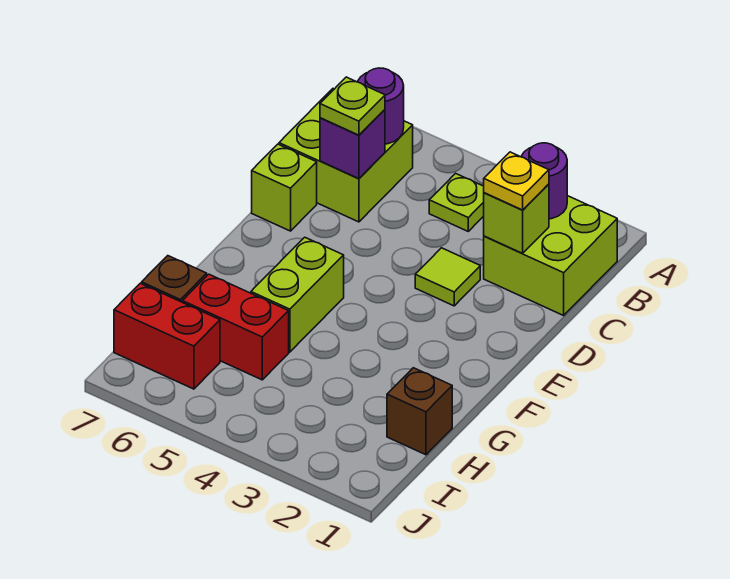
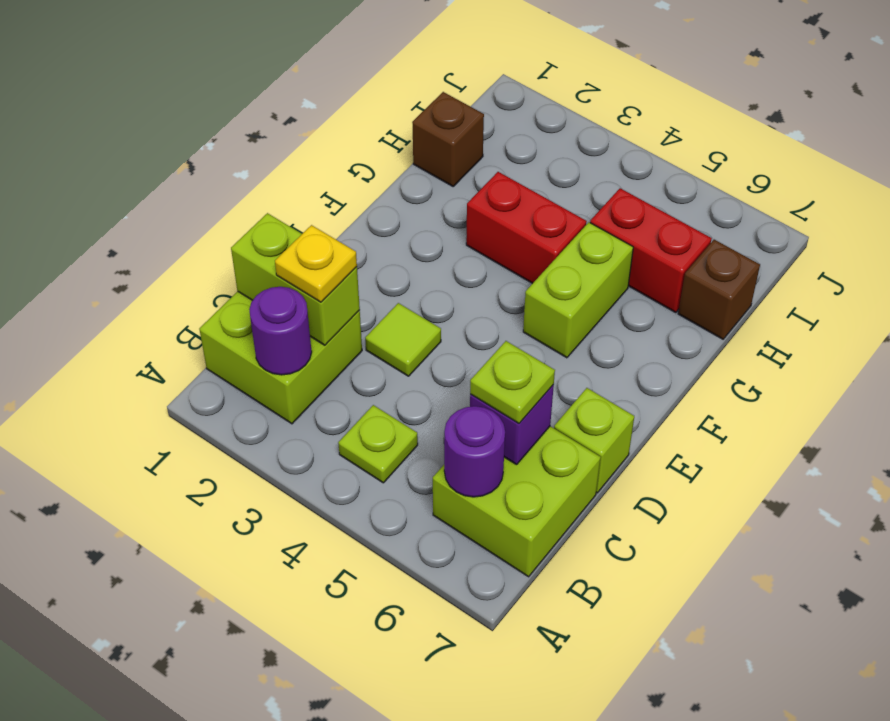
lime brick C2 level 2 -> lime brick C1:C2 level 2
red brick I6:I7 level 1 -> red brick G3:G4 level 1

